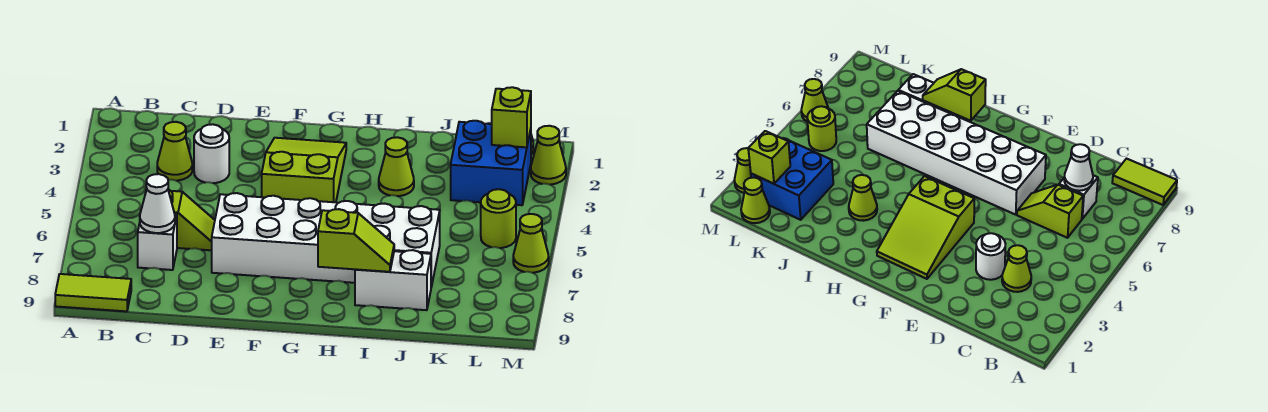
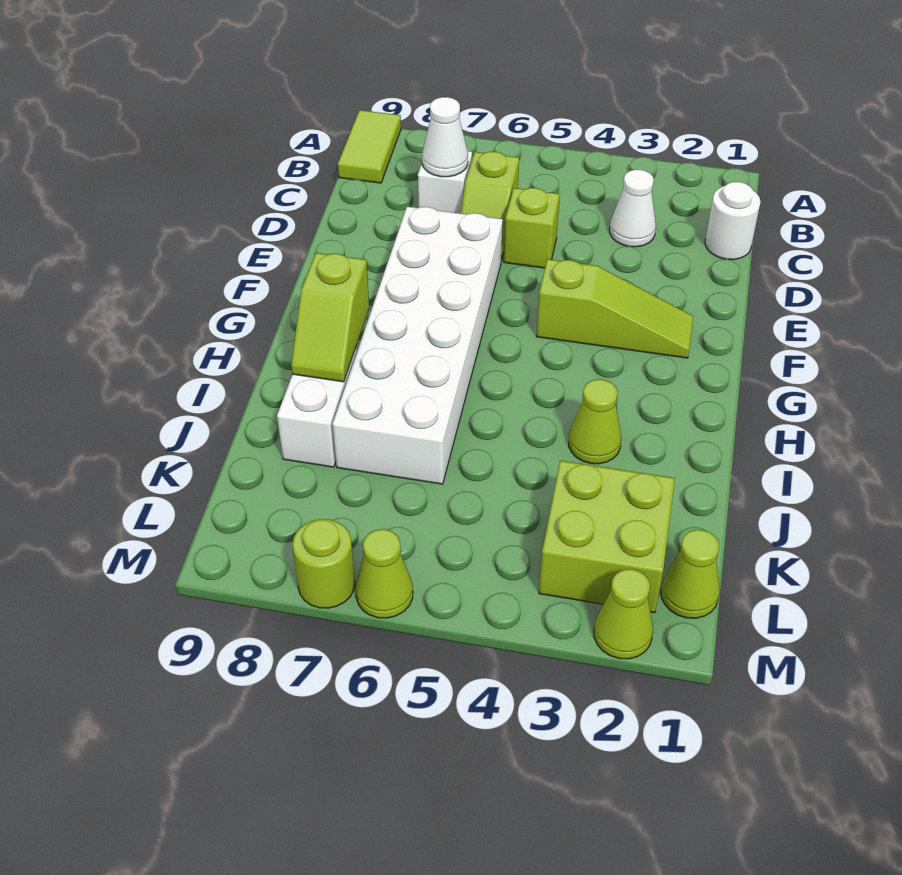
lime cone C3 level 1 -> white cone C3 level 1
white round brick D3 level 1 -> white round brick C1 level 1
lime slope F2:G4 level 1 top 4 -> lime slope F2:F4 level 1 top 4
blue brick K2:L3 level 1 -> lime brick K2:L3 level 1
lime brick L2 level 2 -> lime brick D5 level 1
lime round brick L5 level 1 -> lime round brick M7 level 1

